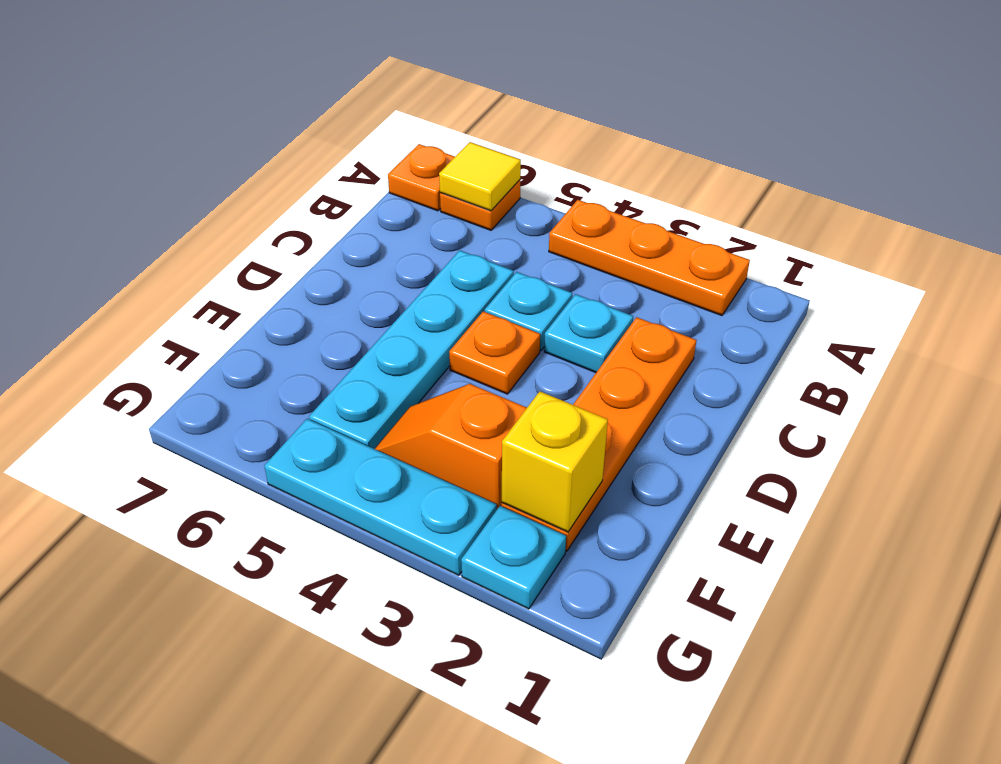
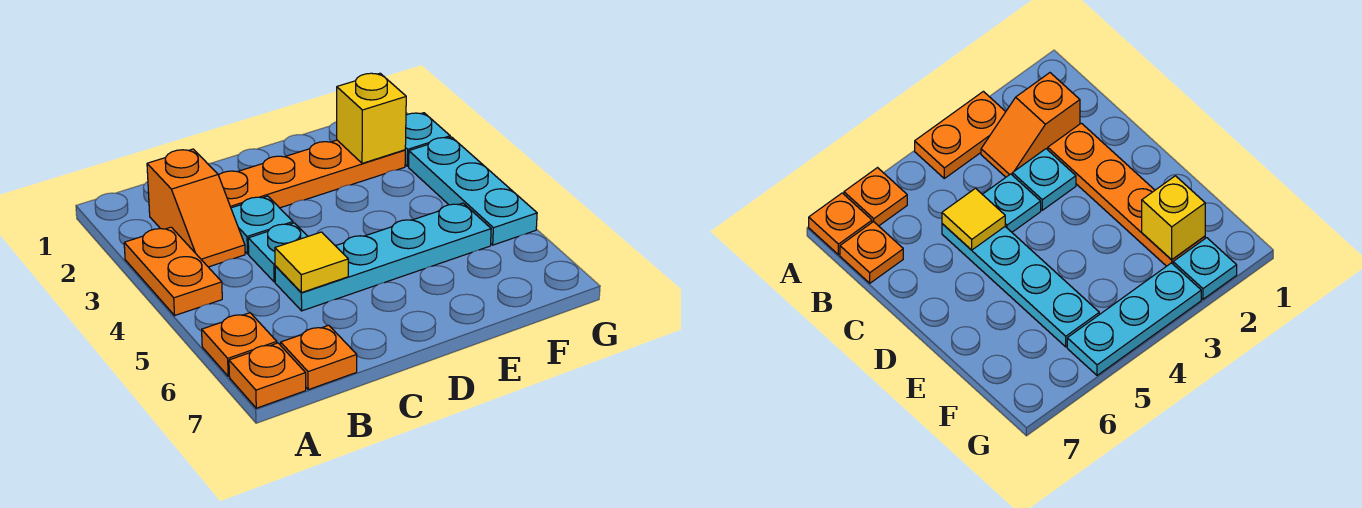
orange plate A2:A4 level 1 -> orange plate A3:A4 level 1
yellow tile A6 level 2 -> yellow tile C5 level 2
orange plate D4 level 1 -> orange plate B7 level 1
orange slope F3:F4 level 1 top 3 -> orange slope B2:B3 level 1 top 2

